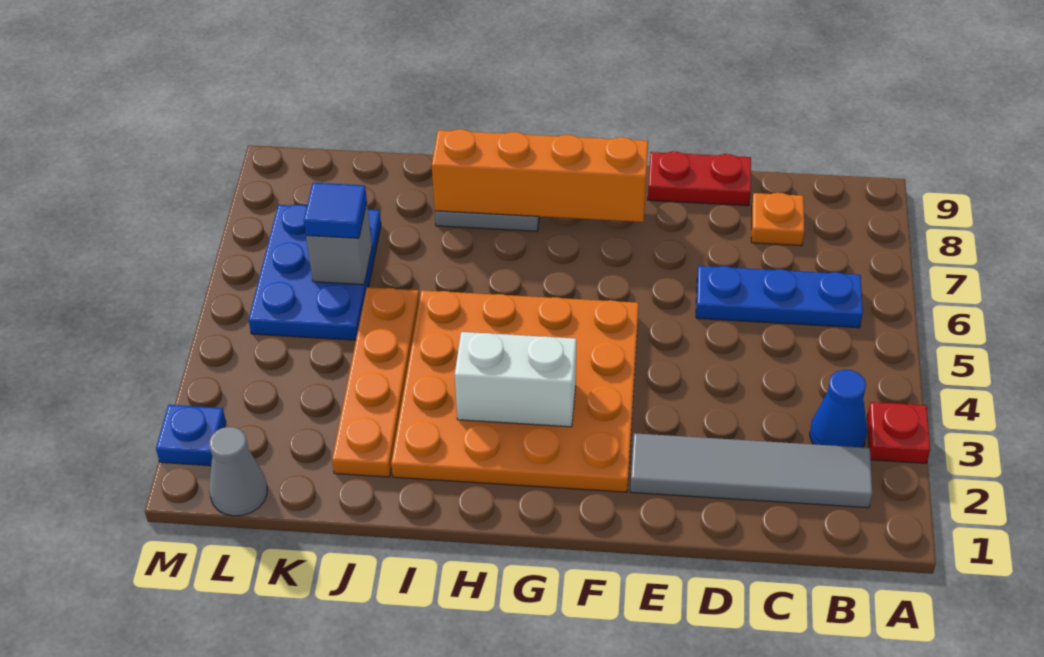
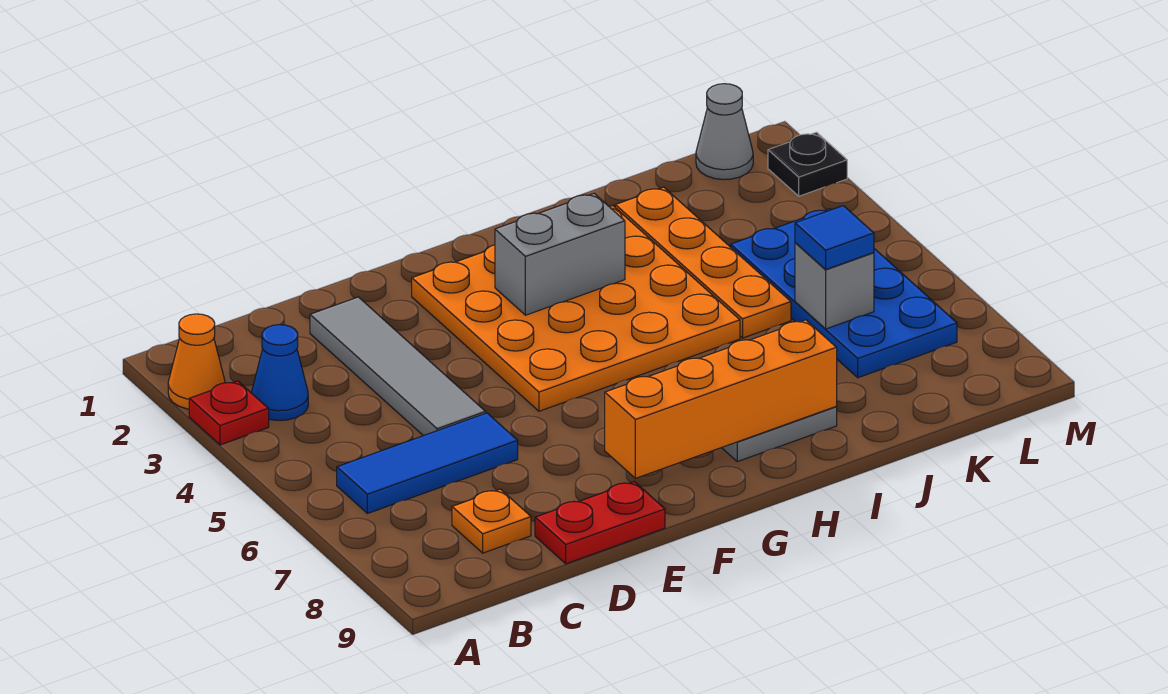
none -> orange cone A2 level 1
grey tile B2:E2 level 1 -> grey tile D2:D5 level 1
blue plate B6:D6 level 1 -> blue tile B6:D6 level 1
white brick G3:H3 level 2 -> grey brick G3:H3 level 2
blue plate K5:L7 level 1 -> blue plate K4:L7 level 1
blue plate M2 level 1 -> black plate M2 level 1

